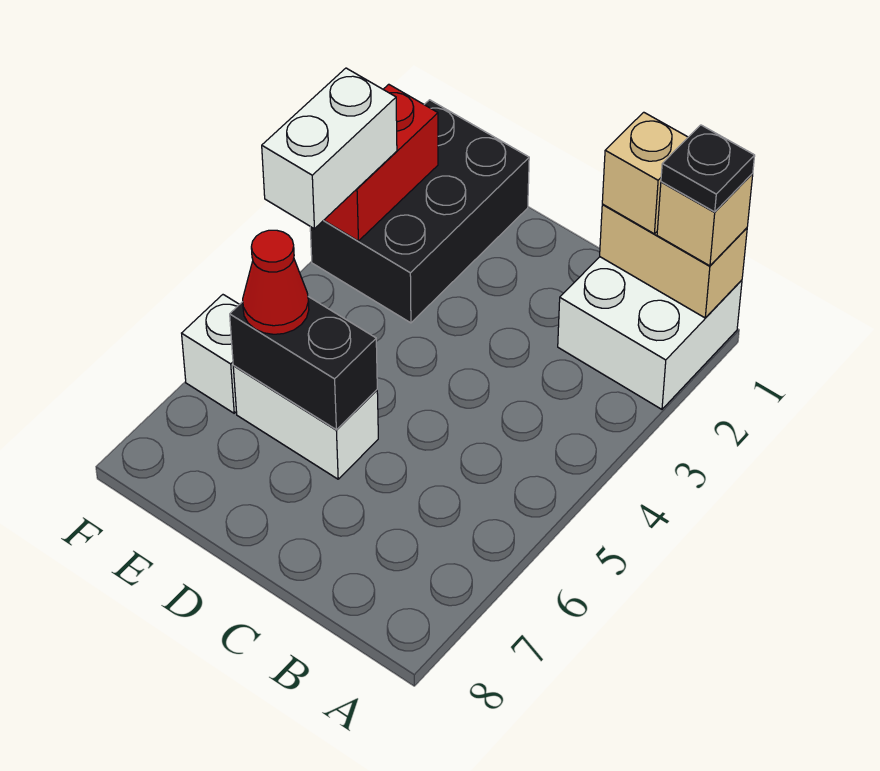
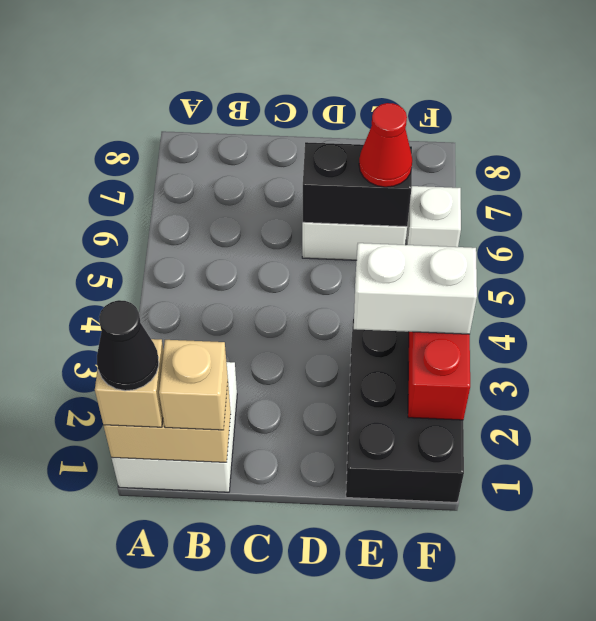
black plate A1 level 4 -> black cone A1 level 4
white brick F3:F4 level 3 -> white brick E3:F3 level 3

